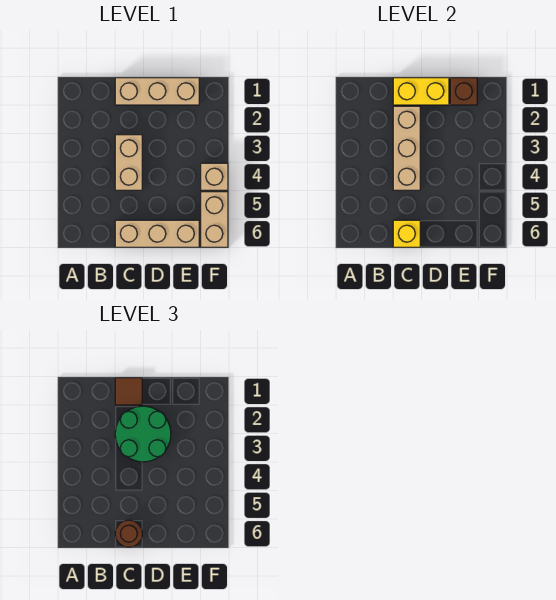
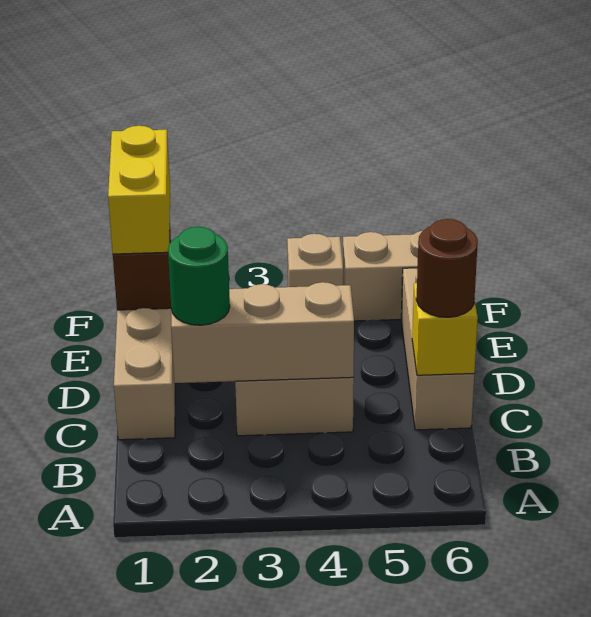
yellow brick C1:D1 level 2 -> yellow brick E1:F1 level 3
brown tile C1 level 3 -> none
green round brick C2:D3 level 3 -> green round brick C2 level 3

